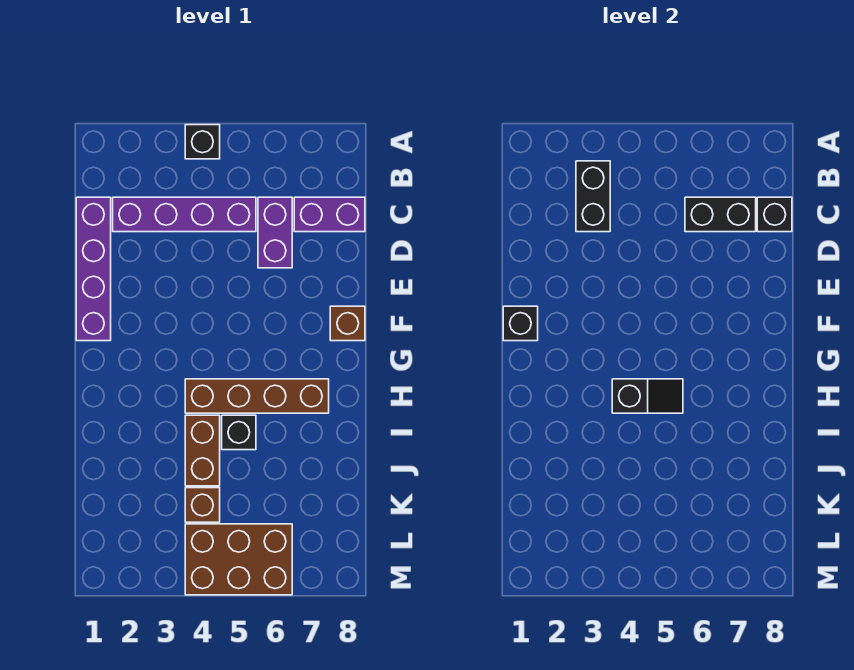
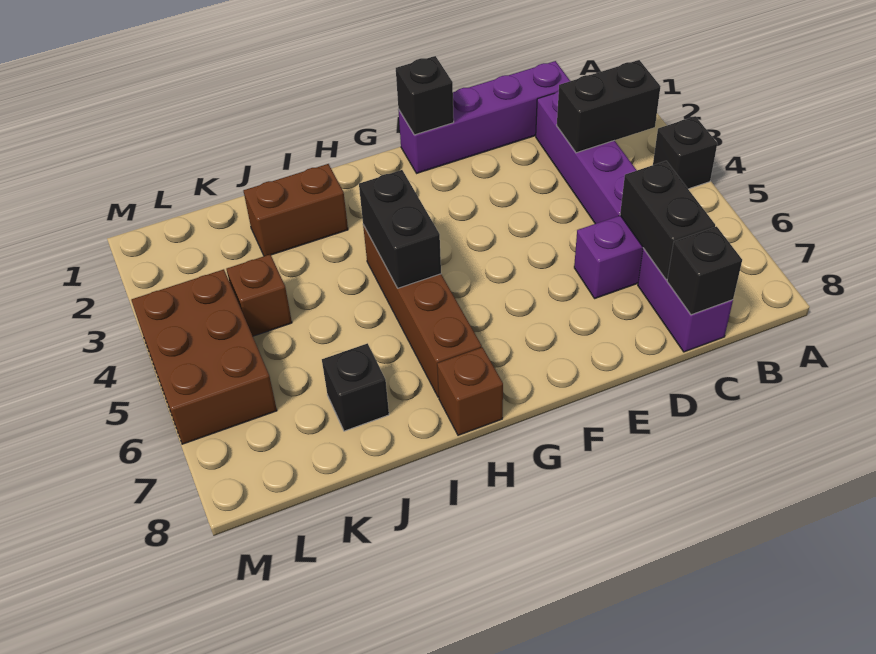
brown brick F8 level 1 -> brown brick H8 level 1
black slope H4:H5 level 2 top 4 -> black brick H4:H5 level 2
brown brick I4:J4 level 1 -> brown brick I2:J2 level 1
black brick I5 level 1 -> black brick J7 level 1

